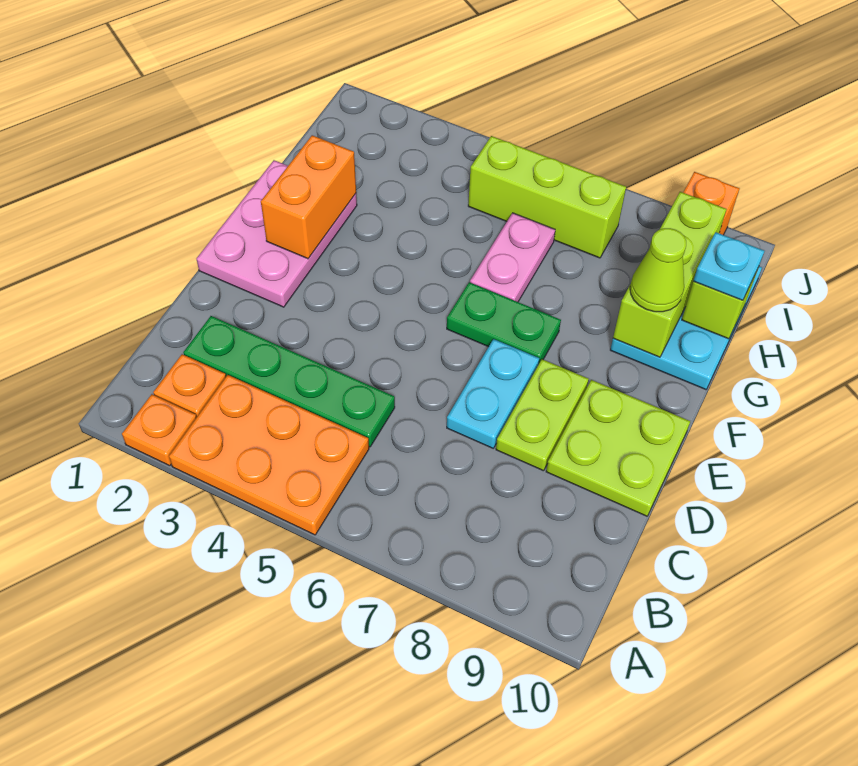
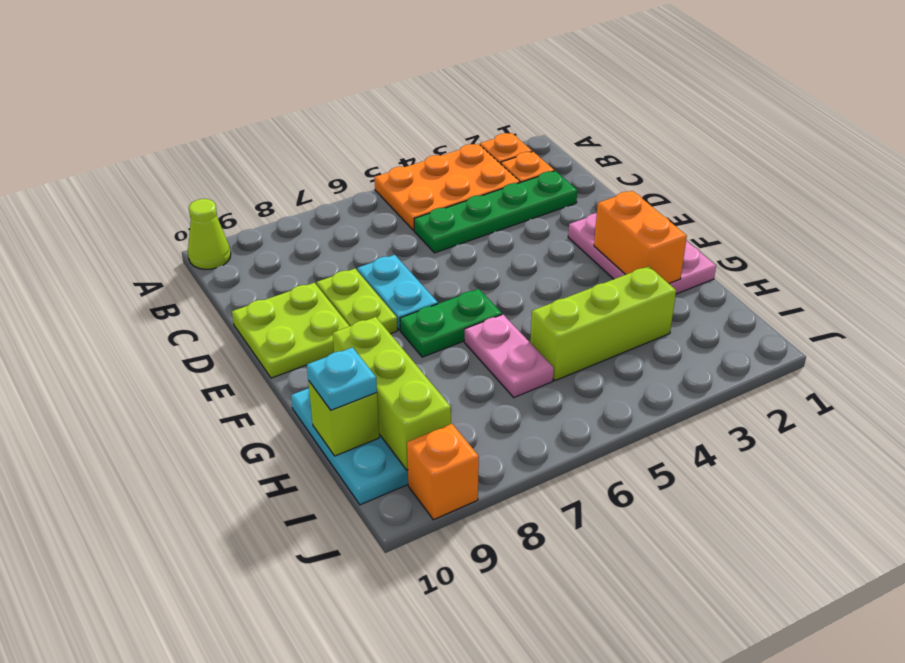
lime cone G9 level 3 -> lime cone A10 level 1
lime brick I5:I7 level 1 -> lime brick H3:H5 level 1

